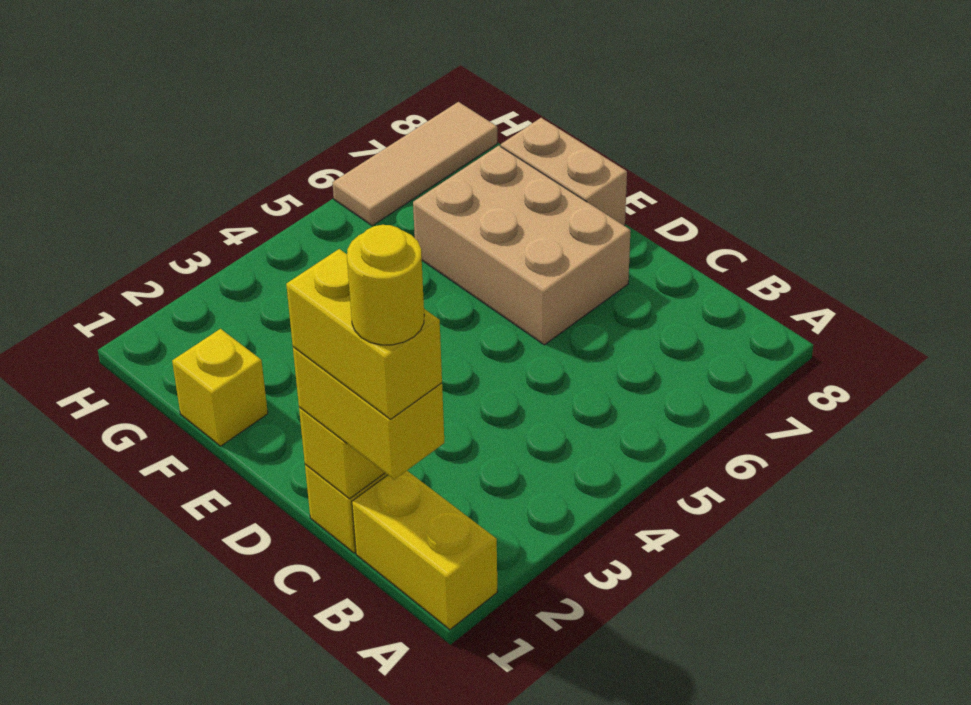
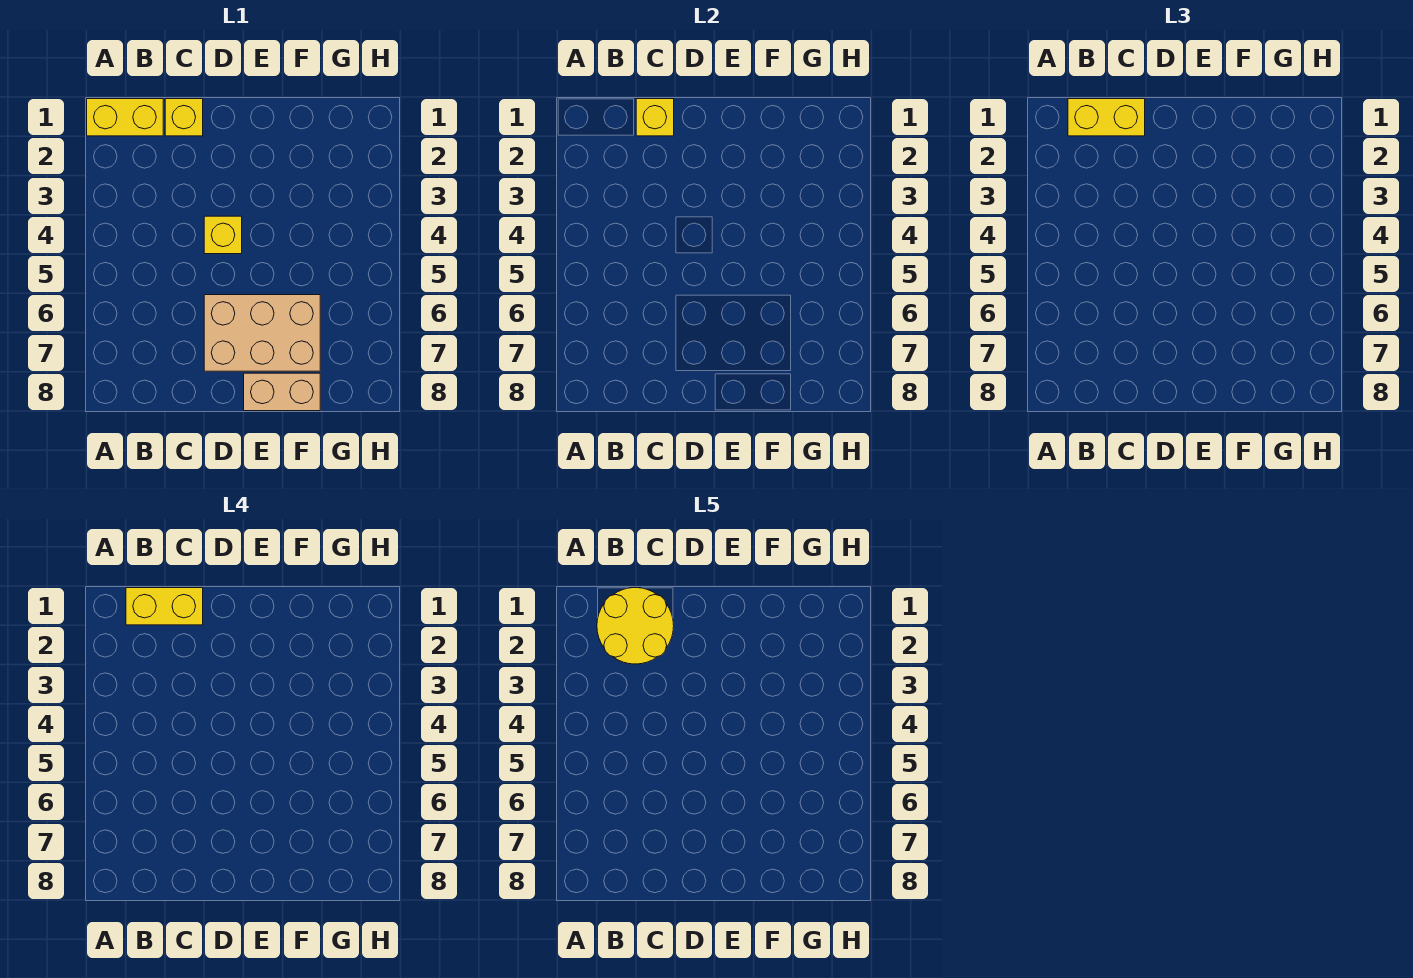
yellow round brick B1 level 5 -> yellow round brick B1:C2 level 5
yellow brick F1 level 1 -> yellow brick D4 level 1
tan tile H6:H8 level 1 -> none

